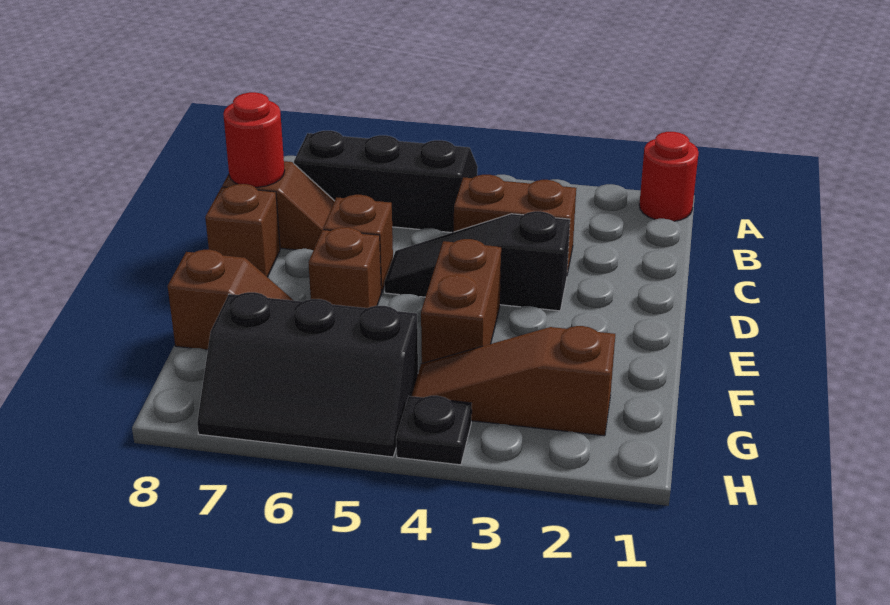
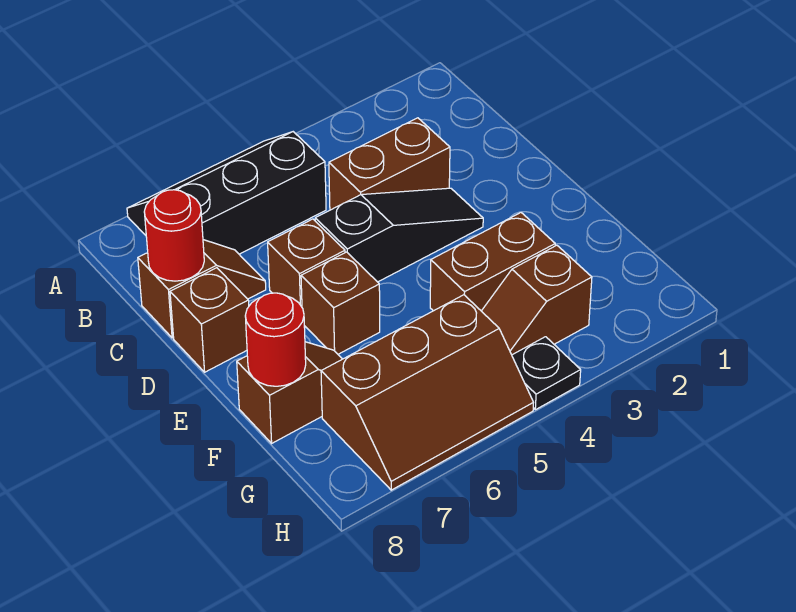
red round brick A1 level 1 -> red round brick F8 level 2
black slope D3:D5 level 1 top 3 -> black slope D3:D5 level 1 top 5
brown brick E4:F4 level 1 -> brown brick F3:F4 level 1
brown slope G2:G4 level 1 top 2 -> brown slope G3:G4 level 1 top 3
black slope G5:H7 level 1 top G -> brown slope G5:H7 level 1 top G

